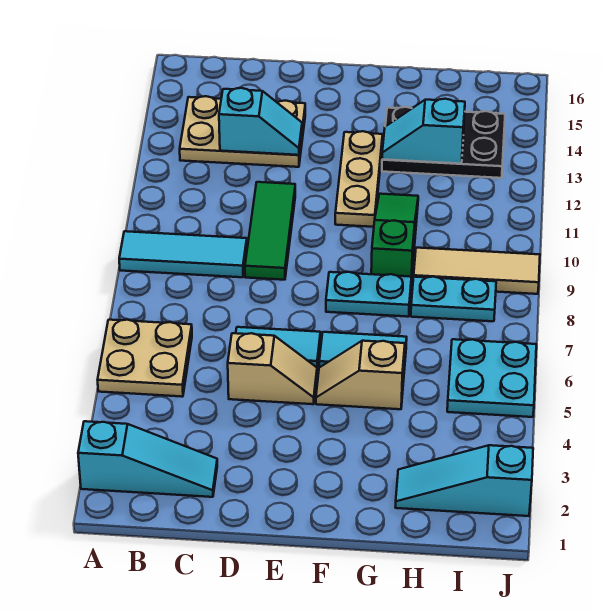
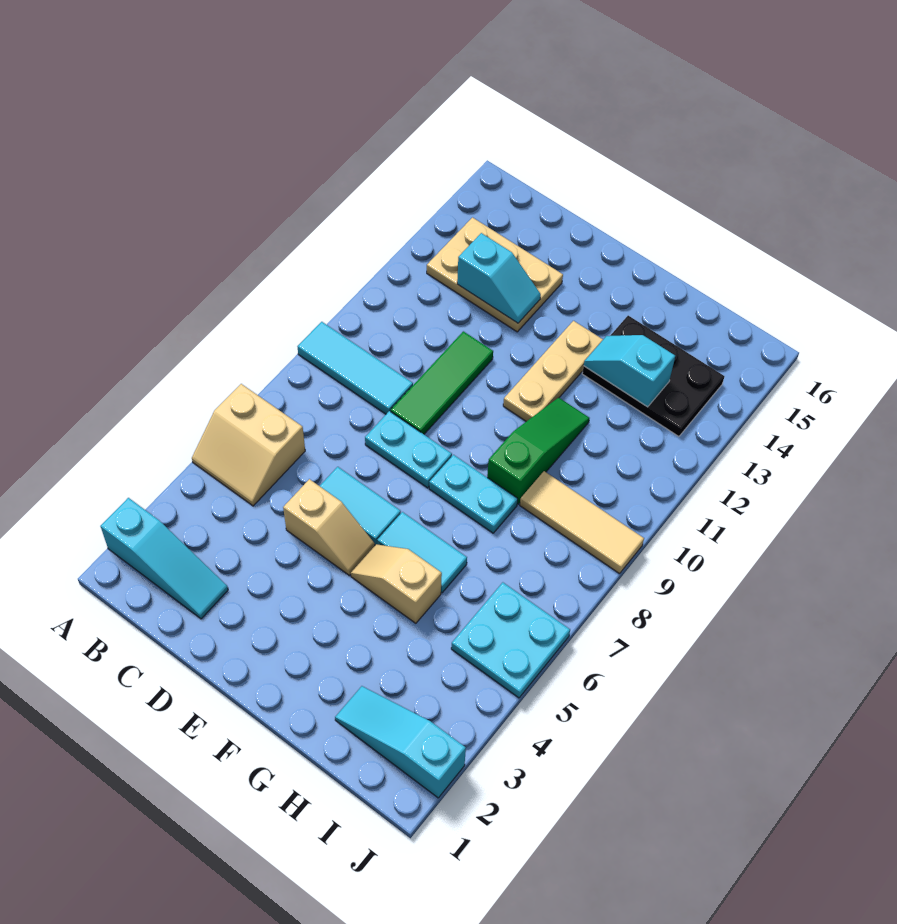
tan plate A5:B6 level 1 -> tan slope A5:B6 level 1 top 6
cyan plate H8:I8 level 1 -> cyan plate D8:E8 level 1

